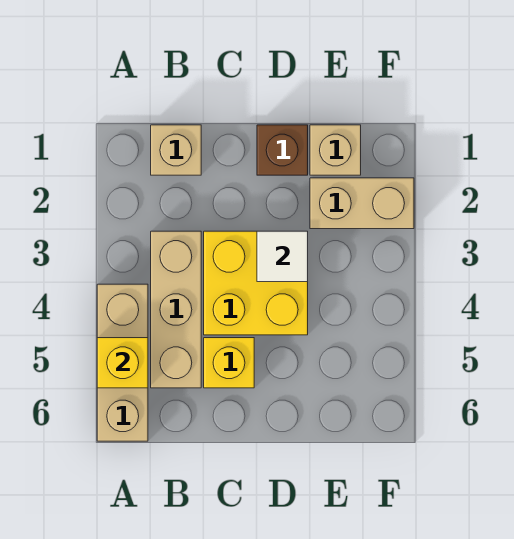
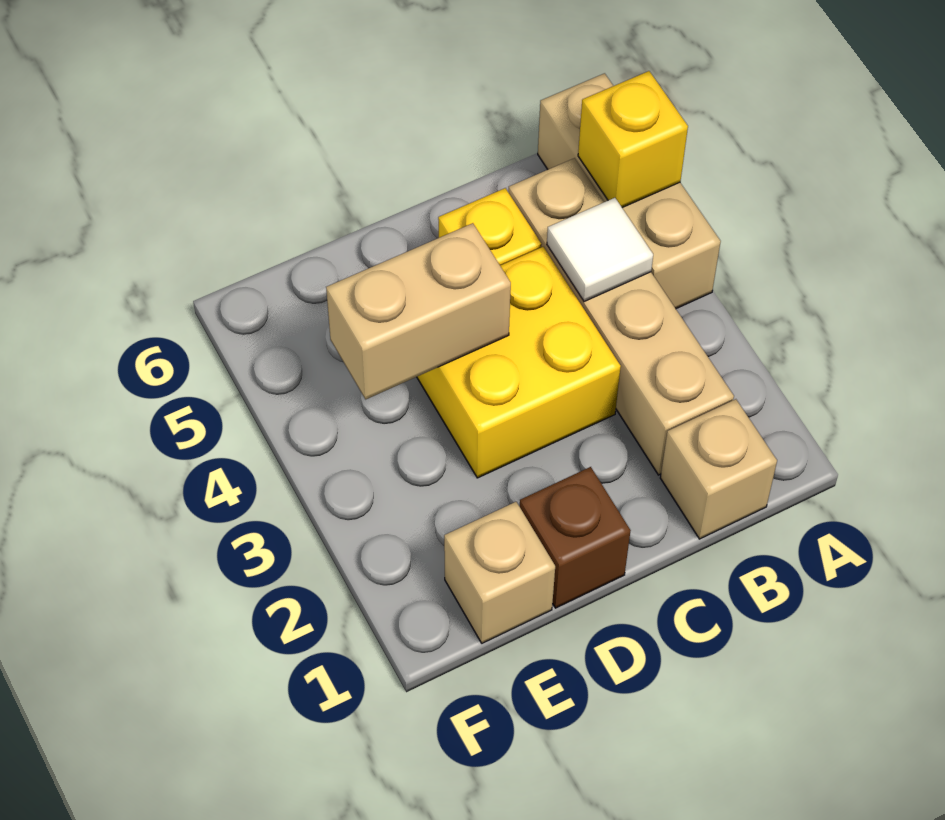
tan brick B3:B5 level 1 -> tan brick B2:B5 level 1
white tile D3 level 2 -> white tile B4 level 2
tan brick E2:F2 level 1 -> tan brick D4:E4 level 2

